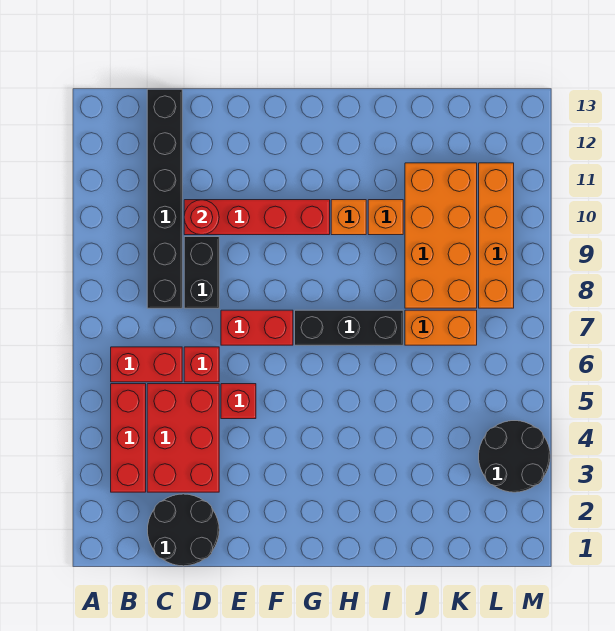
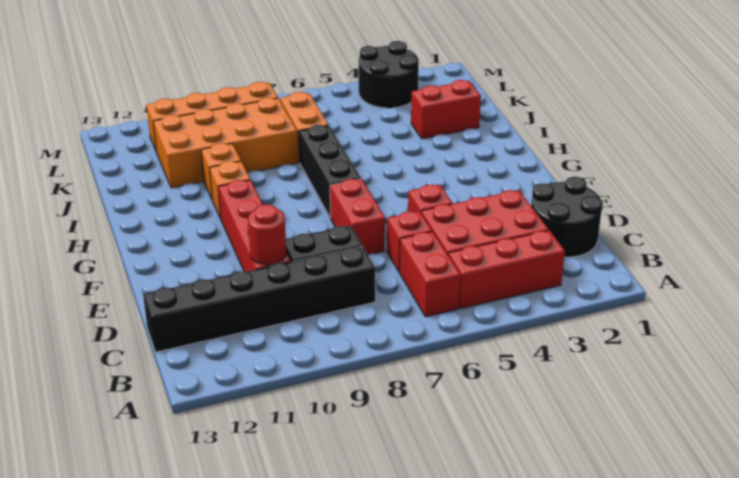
none -> red brick J2:J3 level 1

